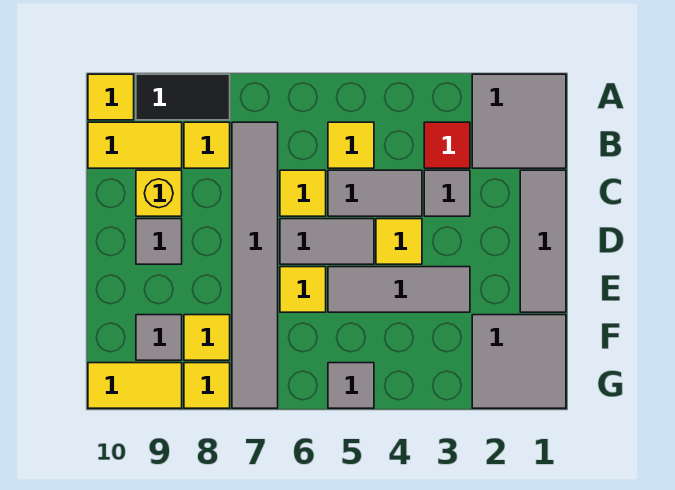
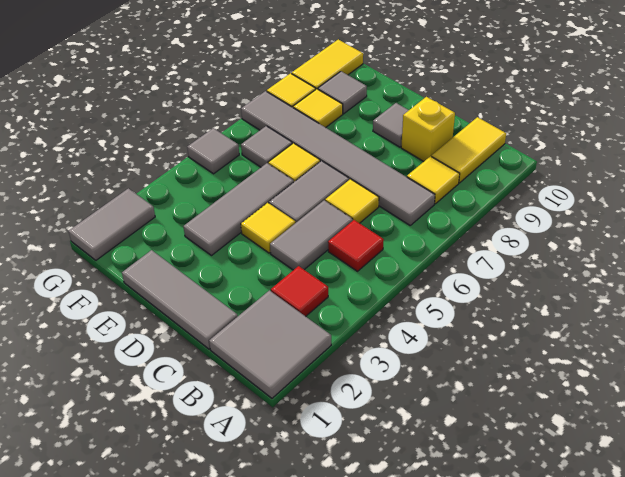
black tile A8:A9 level 1 -> none
yellow tile A10 level 1 -> none
yellow tile B5 level 1 -> red tile B5 level 1
grey tile C3 level 1 -> grey tile F6 level 1
grey tile F1:G2 level 1 -> grey tile G1:G2 level 1

